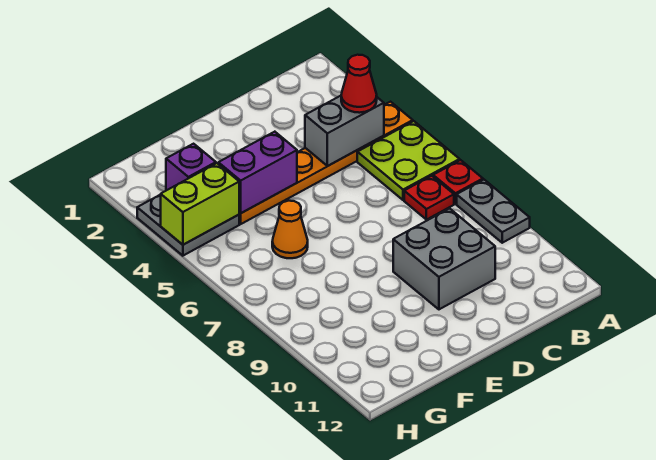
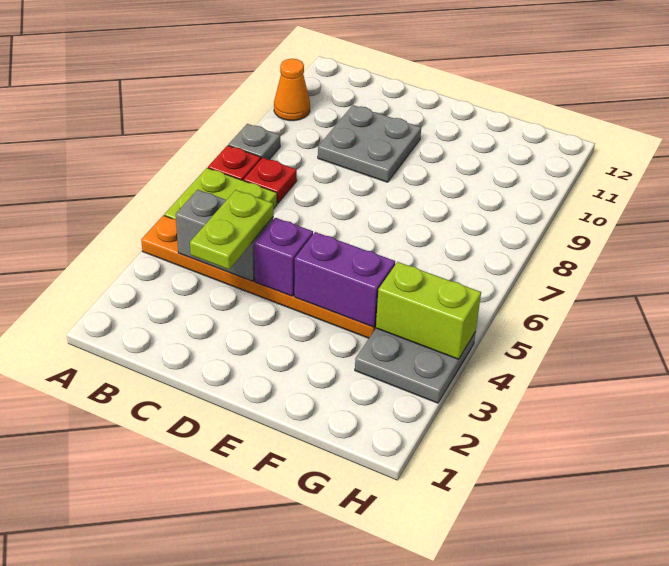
grey plate A8:A9 level 1 -> grey plate A8 level 1
red cone B4 level 3 -> none
none -> lime plate C3:C4 level 3
grey brick C9:D10 level 1 -> grey plate C9:D10 level 1
orange cone F6 level 1 -> orange cone A10 level 1
purple brick G3 level 2 -> purple brick D4 level 2

